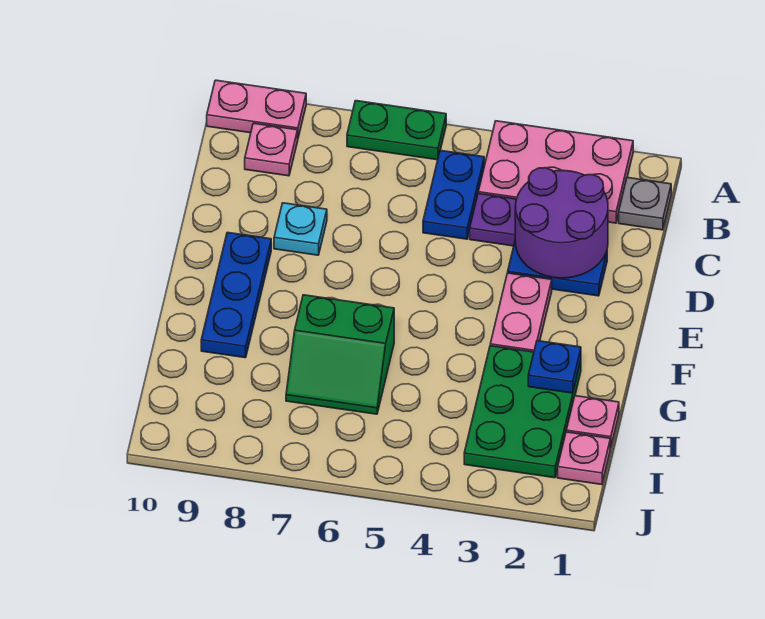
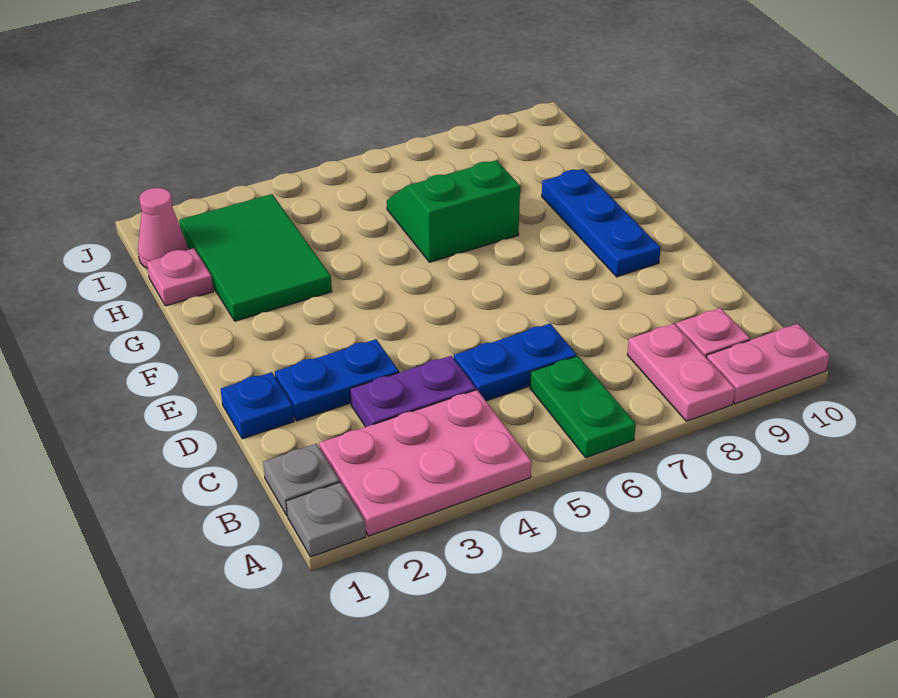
none -> grey plate A1 level 1
green plate A6:A7 level 1 -> green plate A6:B6 level 1
blue plate B5:C5 level 1 -> blue plate C5:C6 level 1
purple round brick C2:D3 level 2 -> none
cyan plate D8 level 1 -> none
pink plate E3:F3 level 1 -> pink plate A8:B8 level 1
green plate G2:I3 level 1 -> green tile G2:I3 level 1
blue plate G2 level 2 -> blue plate D1 level 1
pink plate I1 level 1 -> pink cone I1 level 1

